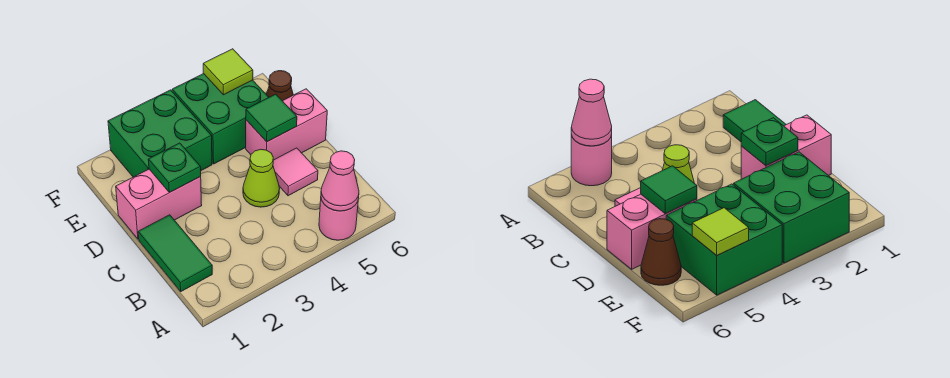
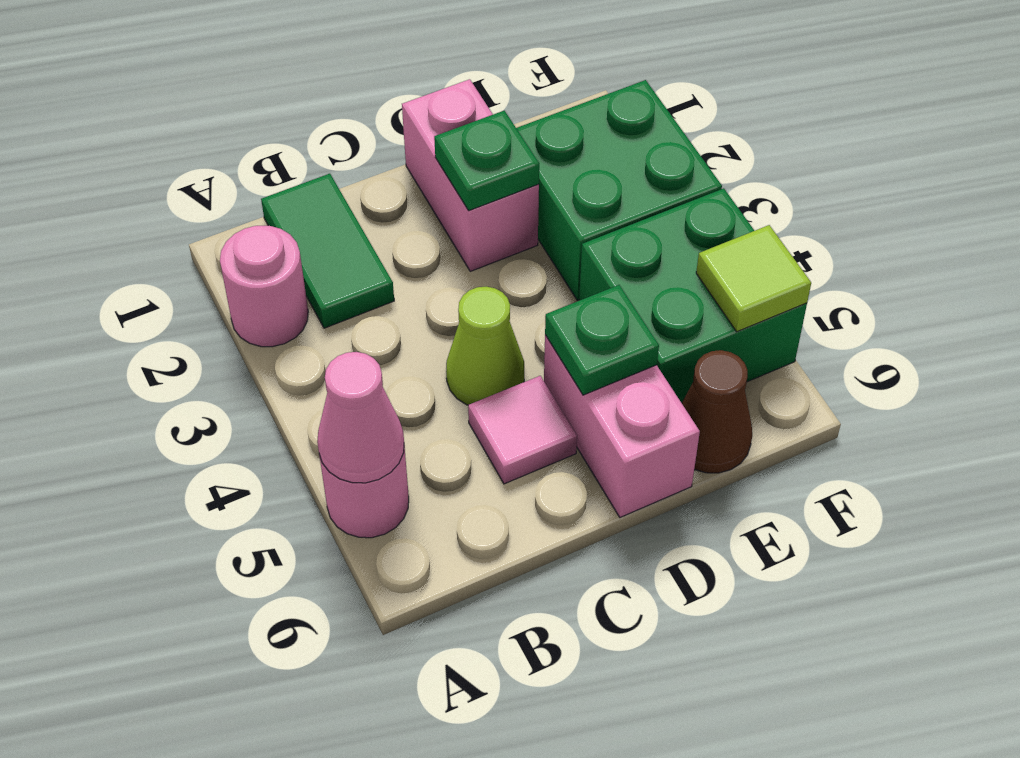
none -> pink round brick A2 level 1
green tile B1:C1 level 1 -> green tile B1:B2 level 1
green tile D5 level 2 -> green plate D5 level 2

